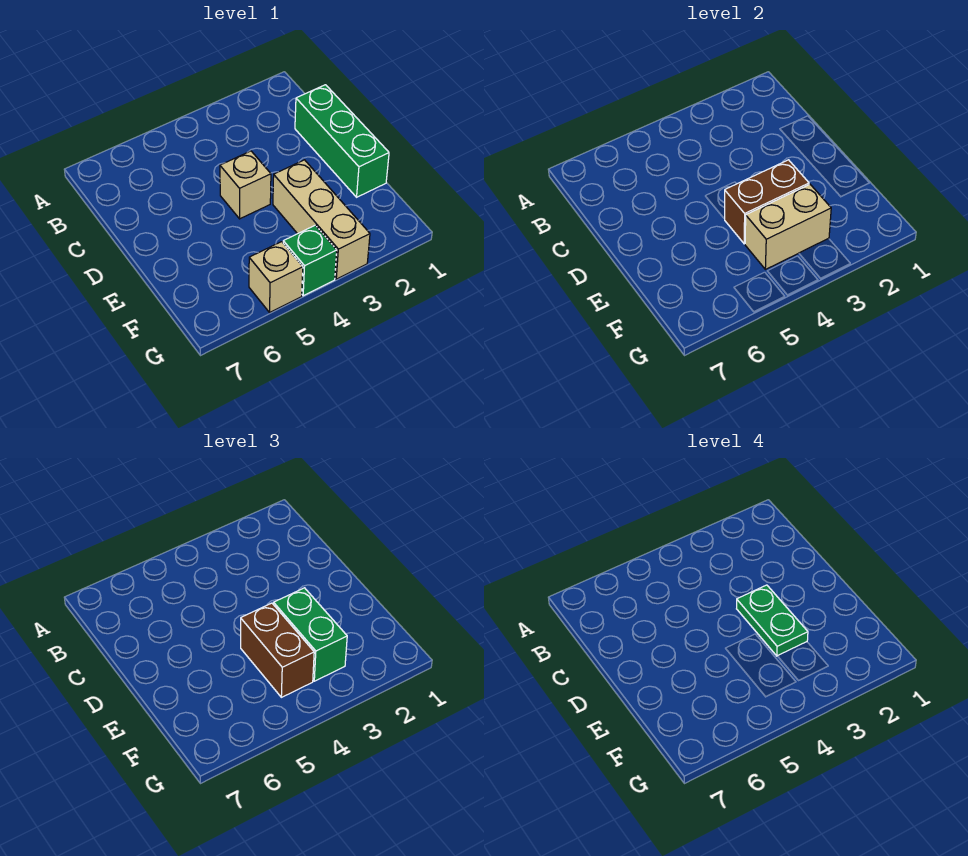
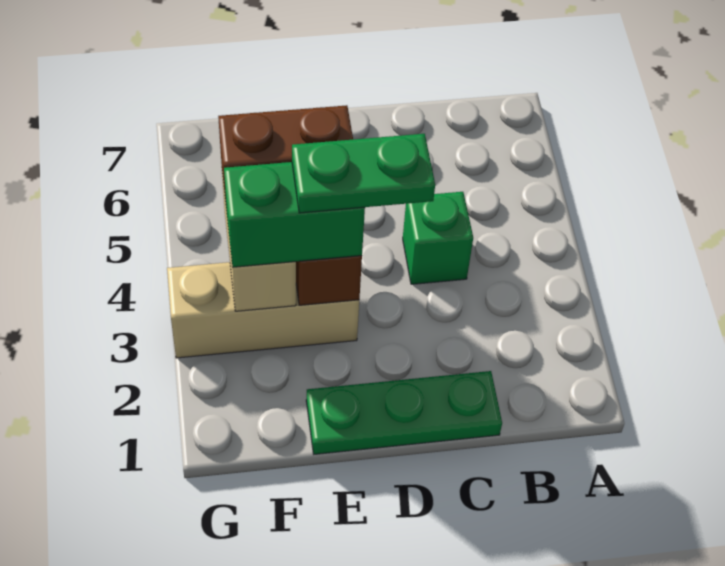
green brick C1:E1 level 1 -> green plate C1:E1 level 1
tan brick D4 level 1 -> none
green brick G4 level 1 -> green brick C4 level 1
tan brick G5 level 1 -> none

